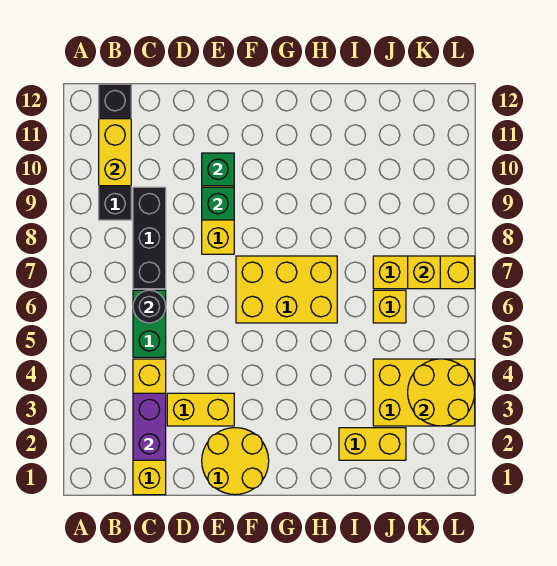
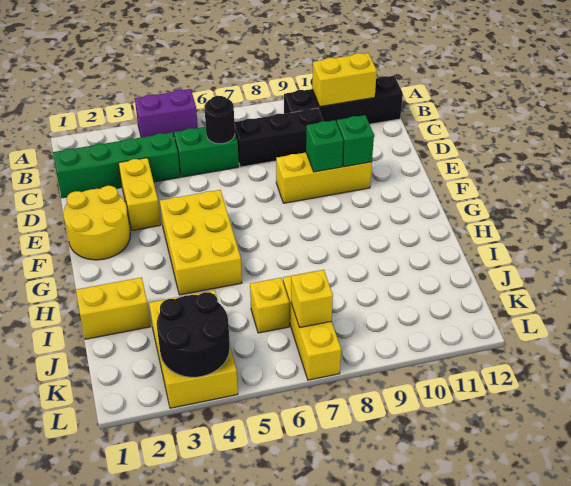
yellow brick C1:C4 level 1 -> green brick C1:C4 level 1
purple brick C2:C3 level 2 -> purple brick A4:A5 level 1
yellow brick F6:H7 level 1 -> yellow brick F4:H5 level 1
yellow brick I2:J2 level 1 -> yellow brick I1:I2 level 1
yellow round brick K3:L4 level 2 -> black round brick K3:L4 level 2

